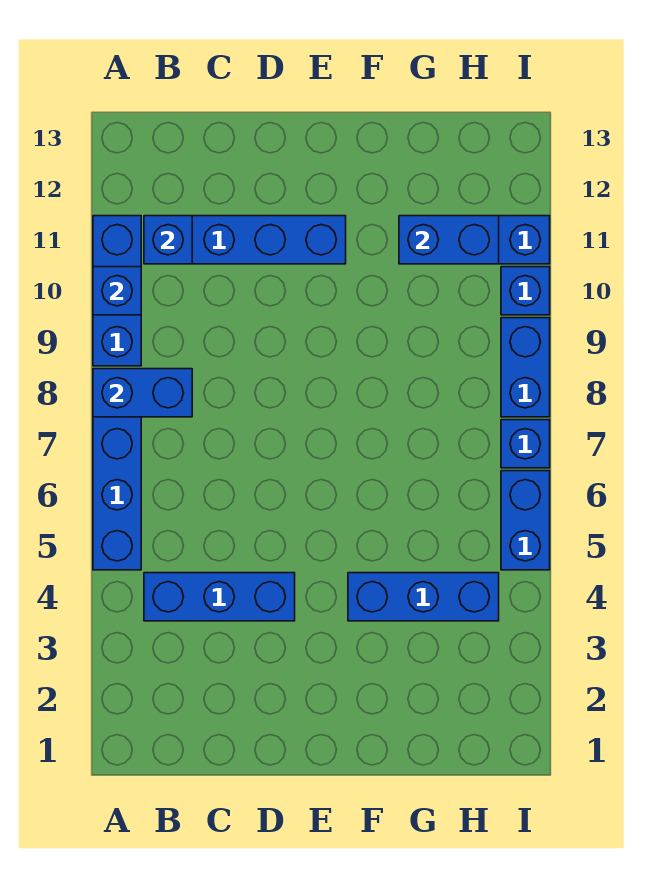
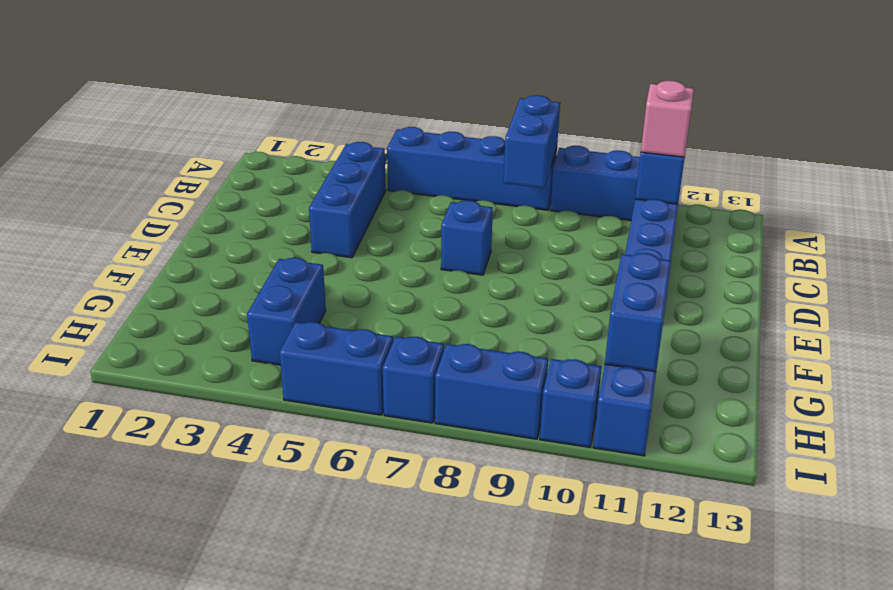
blue brick A10 level 2 -> blue brick D7 level 1
none -> pink brick B11 level 3
blue brick F4:H4 level 1 -> blue brick G4:H4 level 1

